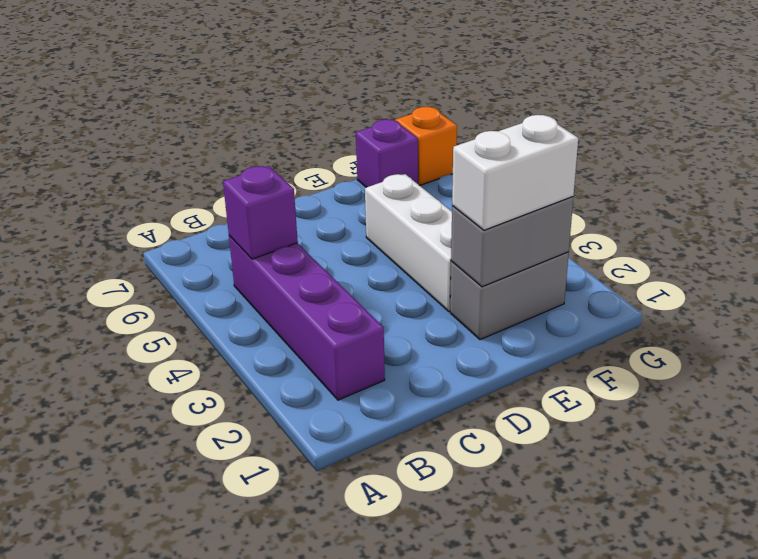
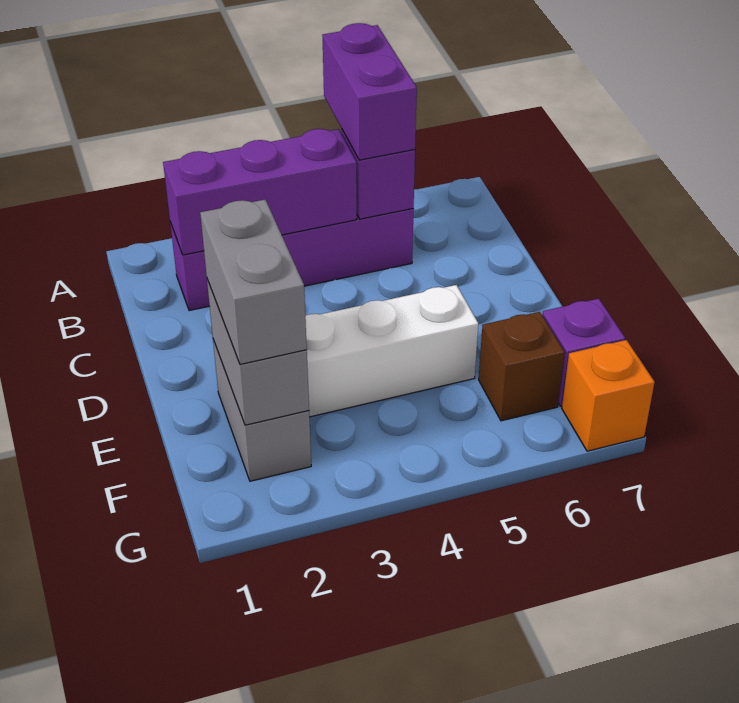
none -> purple brick A5:B5 level 3
none -> purple brick B2:B4 level 2
white brick E2:F2 level 3 -> grey brick E2:F2 level 3
none -> brown brick F6 level 1

